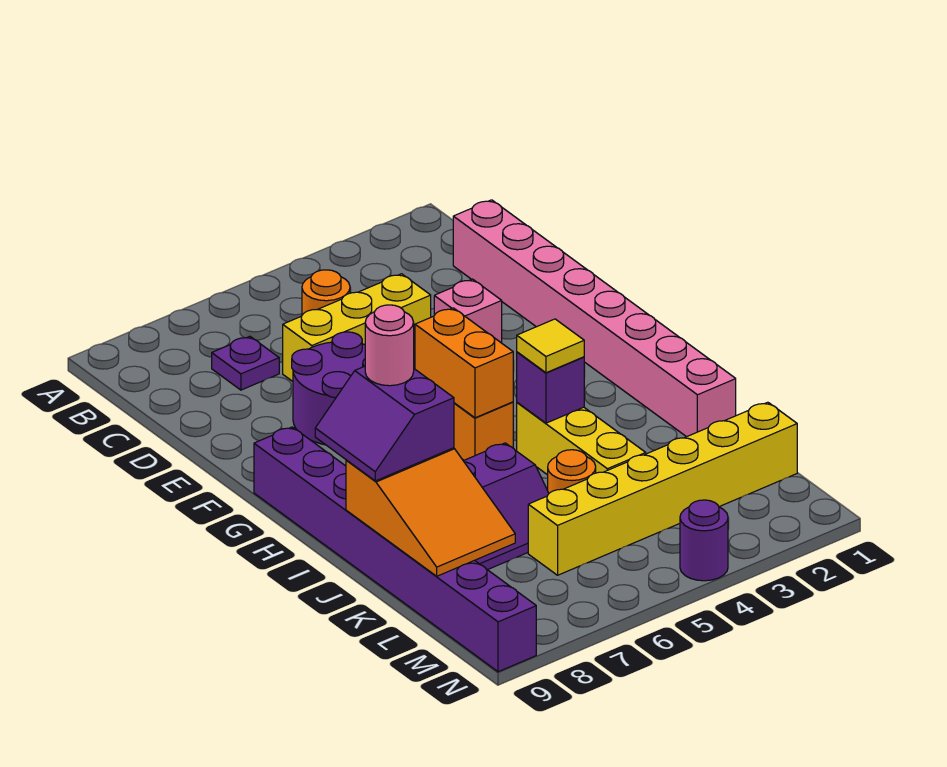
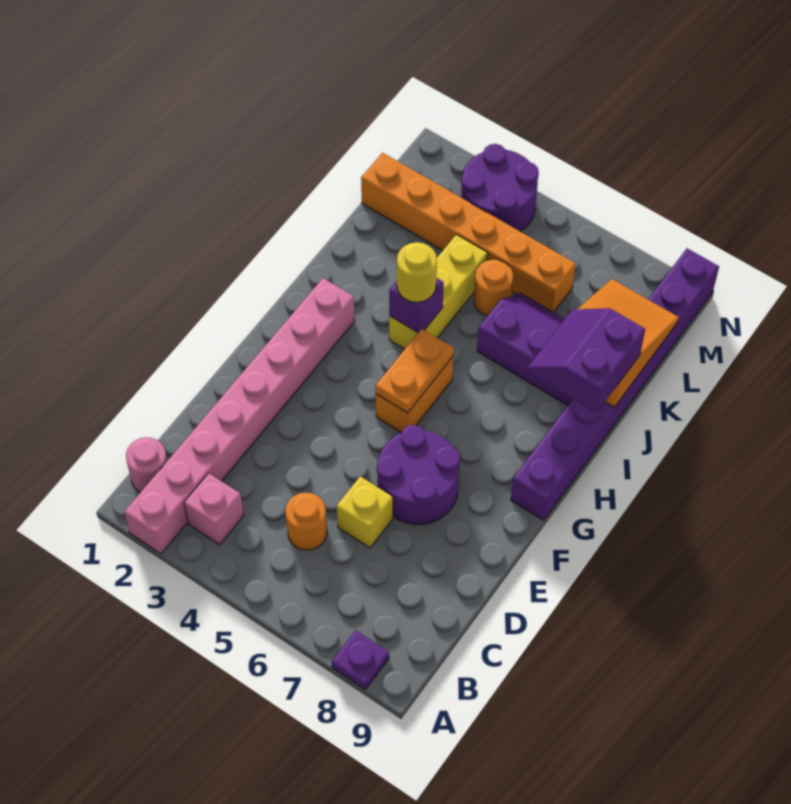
pink brick C1:J1 level 1 -> pink brick A2:H2 level 1
purple plate C7 level 1 -> purple plate A8 level 1
yellow brick D4:D6 level 1 -> yellow brick D6 level 1
pink brick E3 level 1 -> pink brick B3 level 1
orange brick G5:H5 level 2 -> orange plate G5:H5 level 2
yellow tile I4 level 3 -> yellow round brick I4 level 3
purple slope I8:J9 level 3 top 8 -> purple slope I8:J9 level 3 top 9
pink round brick I8 level 4 -> pink round brick B1 level 1
yellow brick L1:L6 level 1 -> orange brick L1:L6 level 1
purple round brick N4 level 1 -> purple round brick M3:N4 level 1

